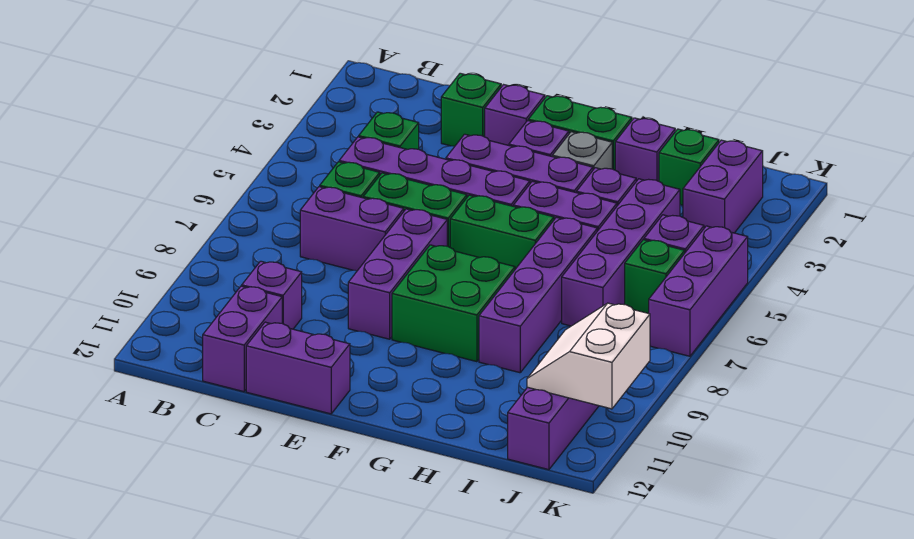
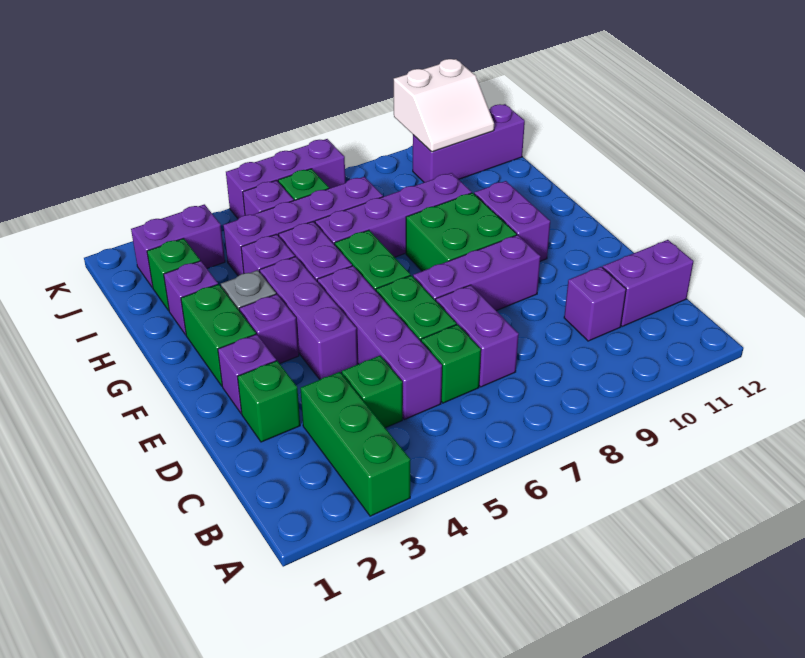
none -> green brick A3:C3 level 1
purple brick D12:E12 level 1 -> purple brick F10:G10 level 1

